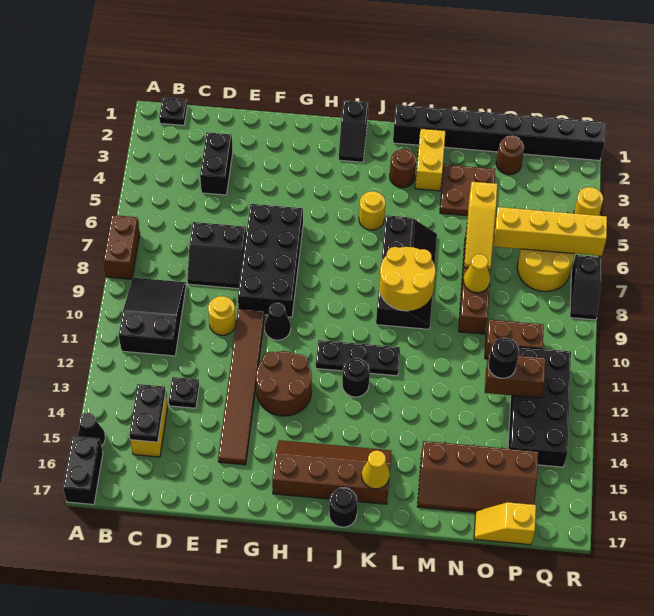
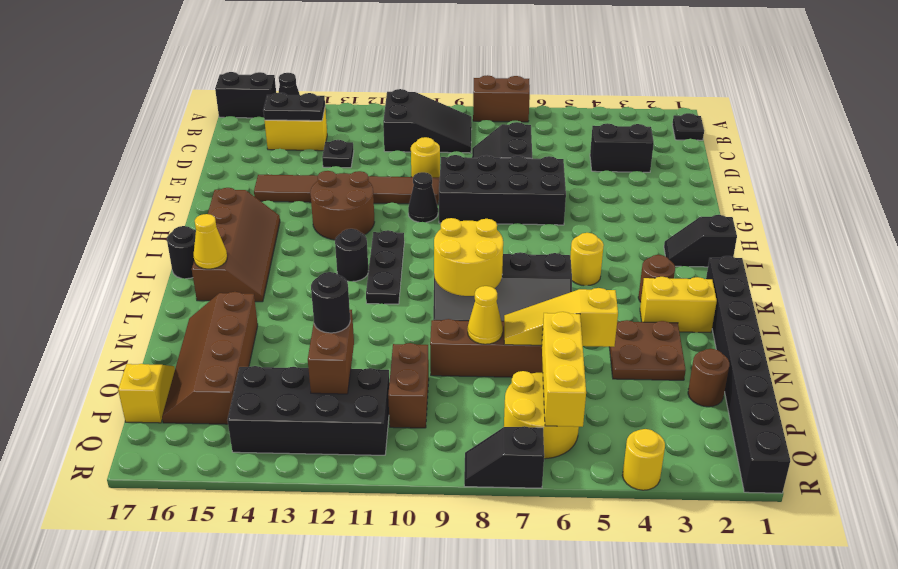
yellow brick O6:R6 level 2 -> yellow brick O6:Q6 level 2

